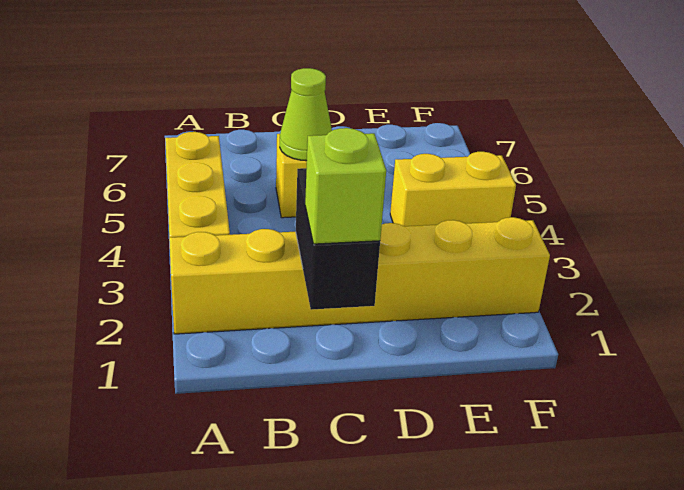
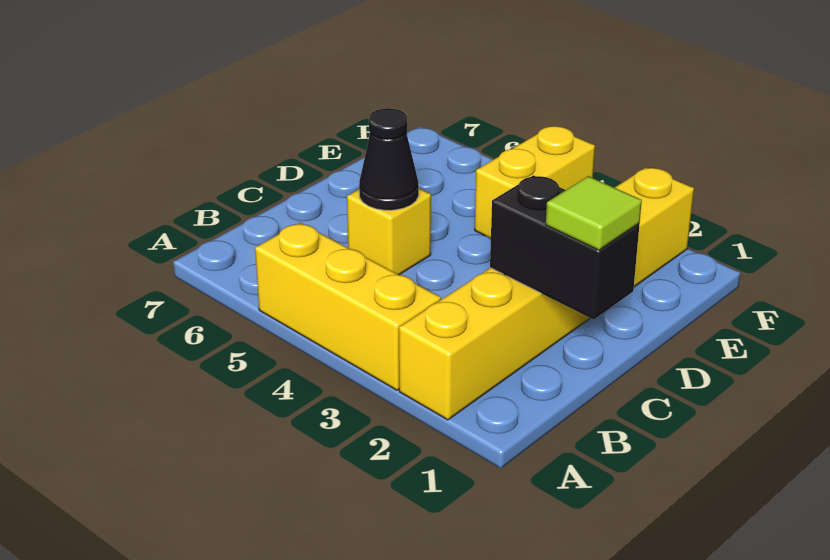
lime brick C1 level 3 -> lime tile C1 level 3
lime cone C5 level 2 -> black cone C5 level 2

